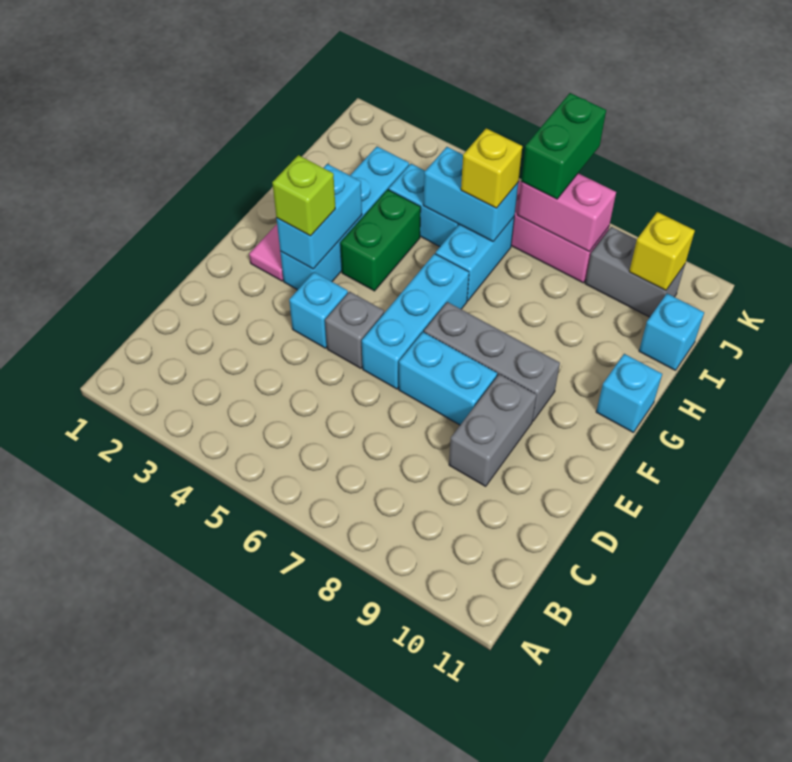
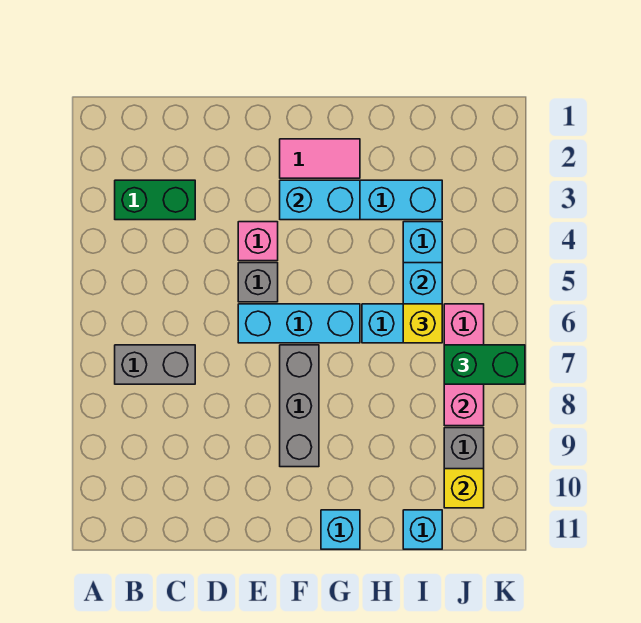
grey brick D9:E9 level 1 -> grey brick B7:C7 level 1
cyan brick E4 level 1 -> pink brick E4 level 1
cyan brick E7:E8 level 1 -> none
lime brick F3 level 3 -> none
green brick G4:H4 level 1 -> green brick B3:C3 level 1

